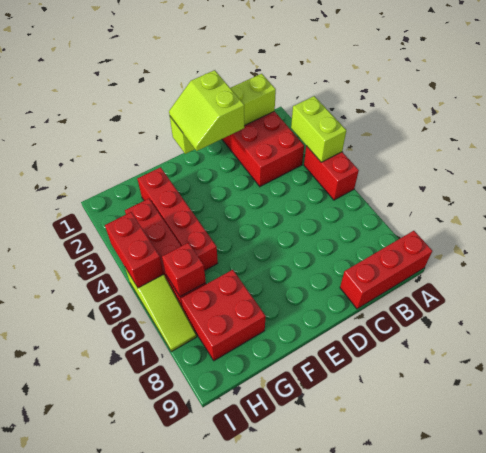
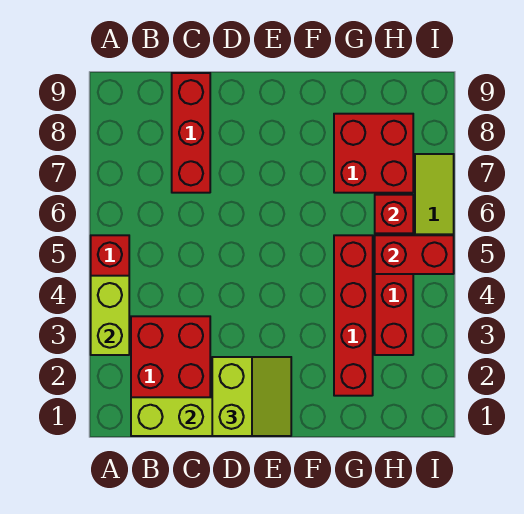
red brick A9:C9 level 1 -> red brick C7:C9 level 1
red brick I4:I5 level 2 -> red brick H5:I5 level 2

